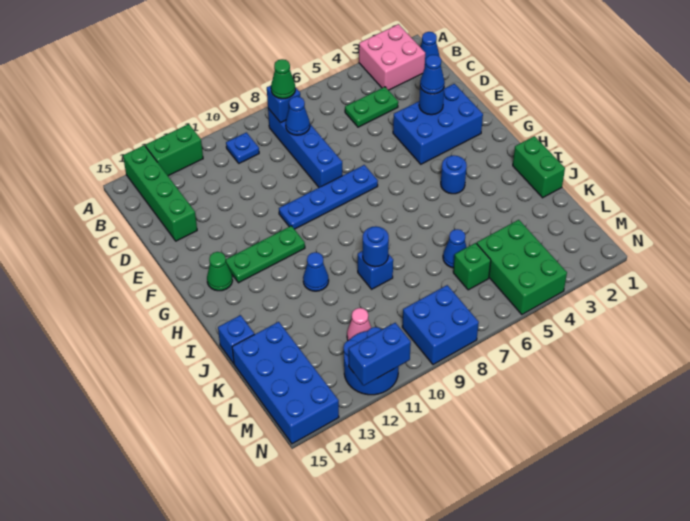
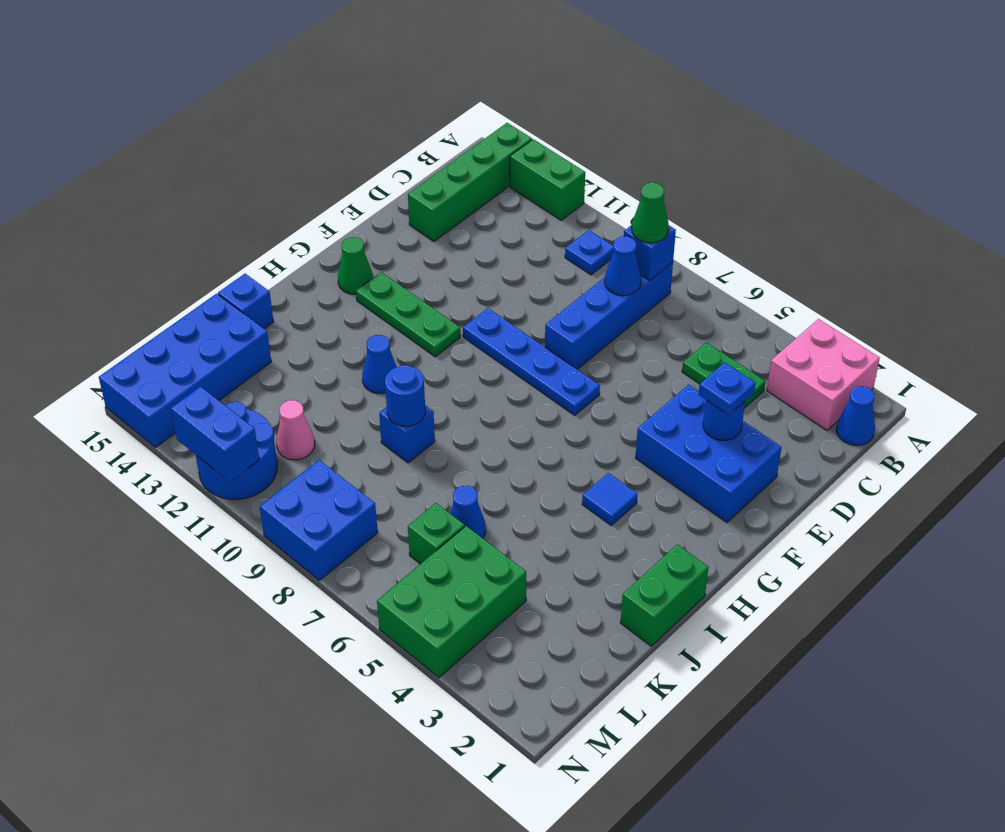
blue cone E3 level 3 -> blue plate E3 level 3
blue round brick H4 level 1 -> blue tile H4 level 1

